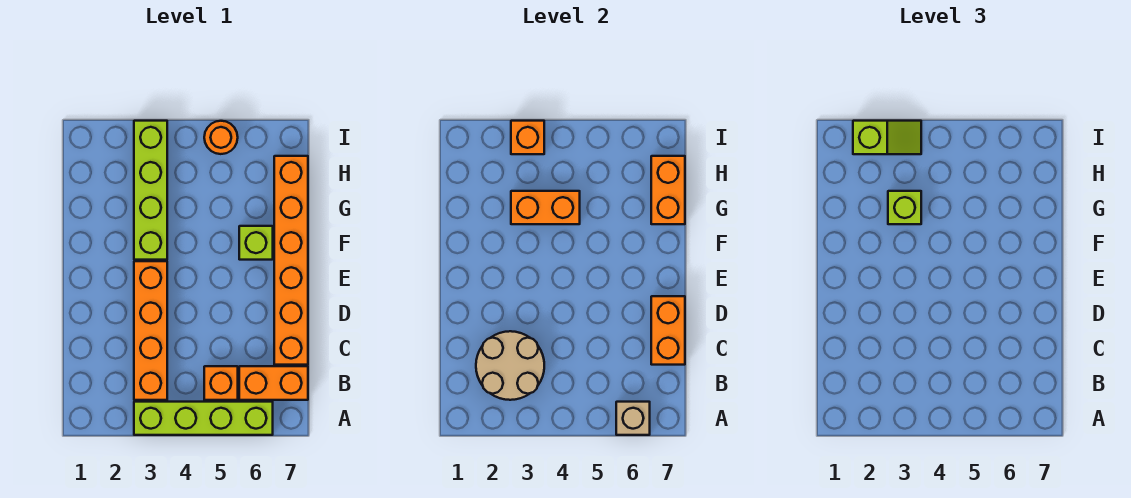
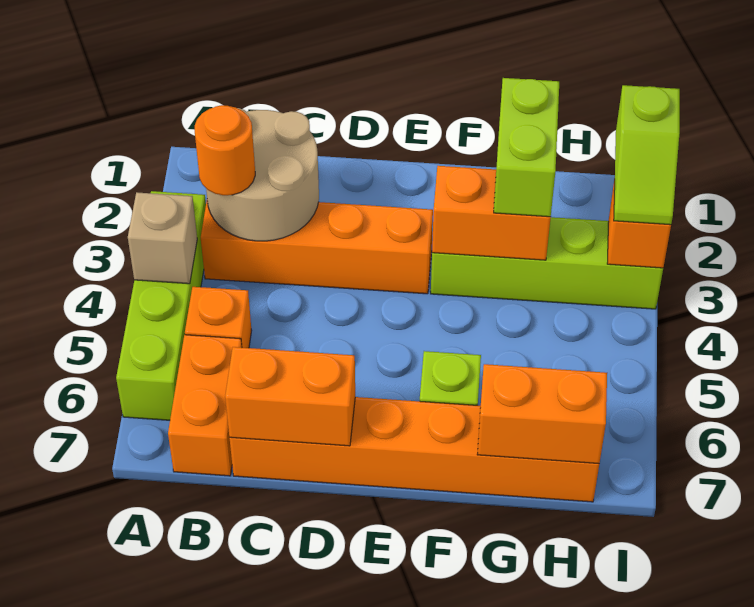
tan brick A6 level 2 -> tan brick A4 level 2
orange brick G3:G4 level 2 -> orange brick F3:G3 level 2
lime brick G3 level 3 -> lime brick G2:G3 level 3
orange round brick I5 level 1 -> orange round brick B3 level 3

